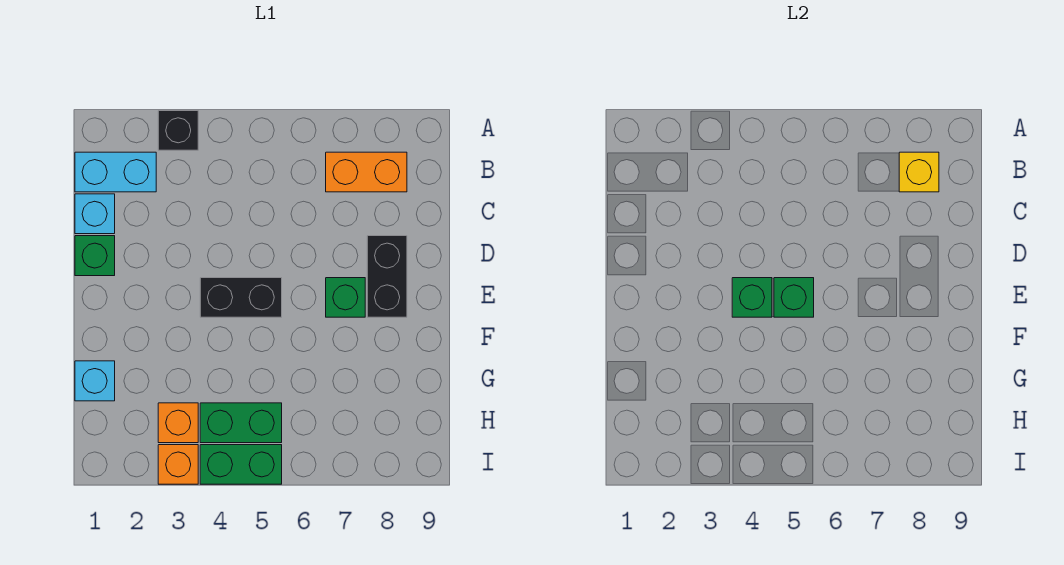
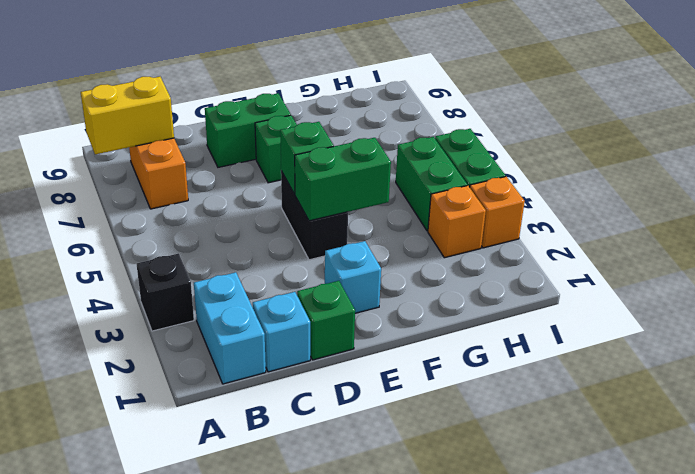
yellow brick B8 level 2 -> yellow brick A8:B8 level 2
black brick D8:E8 level 1 -> green brick D8:E8 level 1
green brick E4 level 2 -> green brick E4:F4 level 2
cyan brick G1 level 1 -> cyan brick E2 level 1

